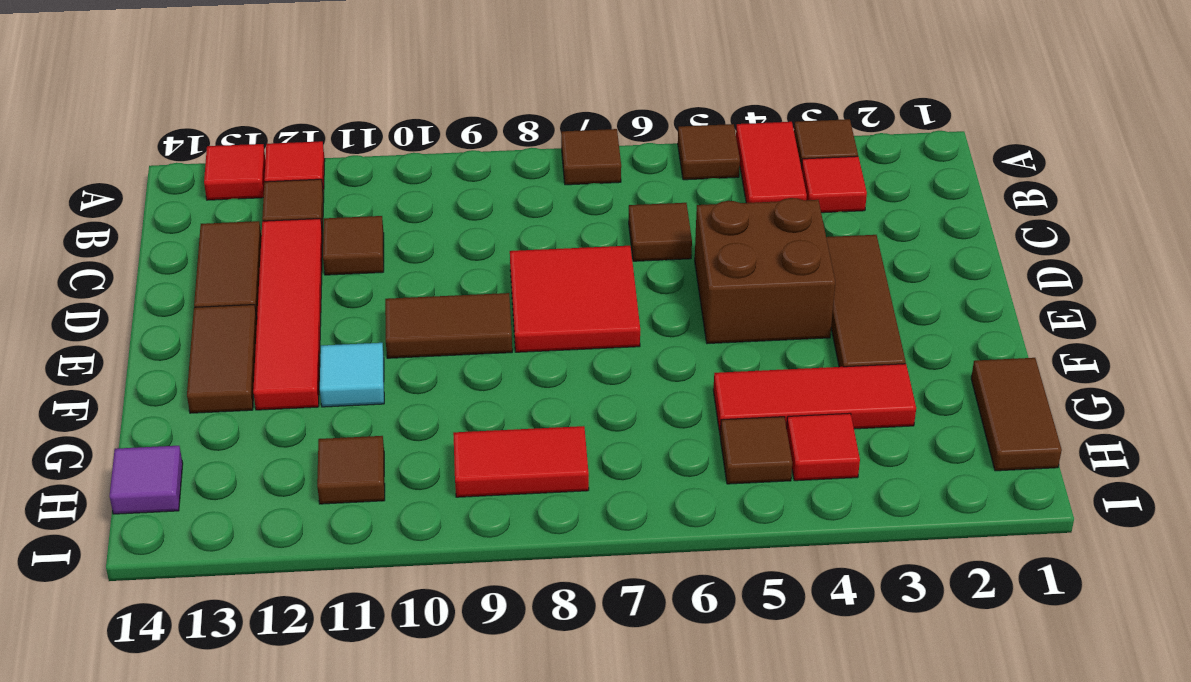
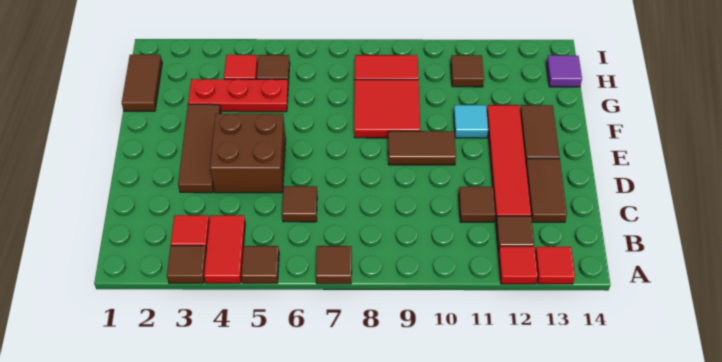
red tile D7:E8 level 1 -> red tile F8:G9 level 1
red tile G3:G5 level 1 -> red plate G3:G5 level 1

